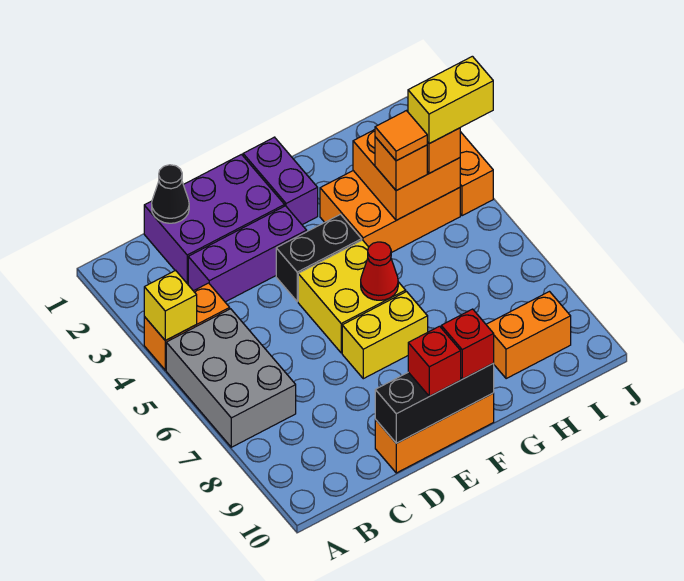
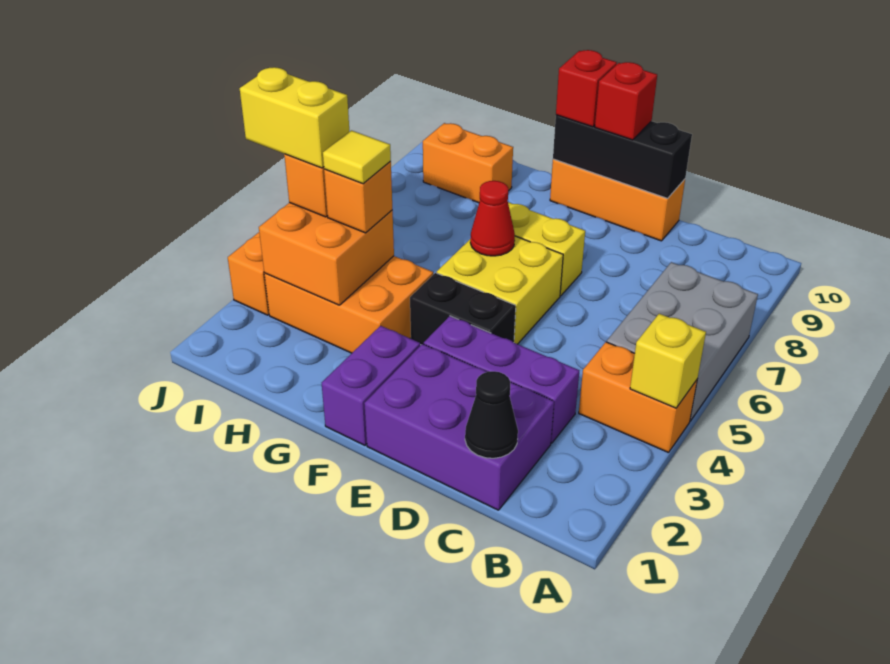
orange tile H4 level 4 -> yellow tile H4 level 4

